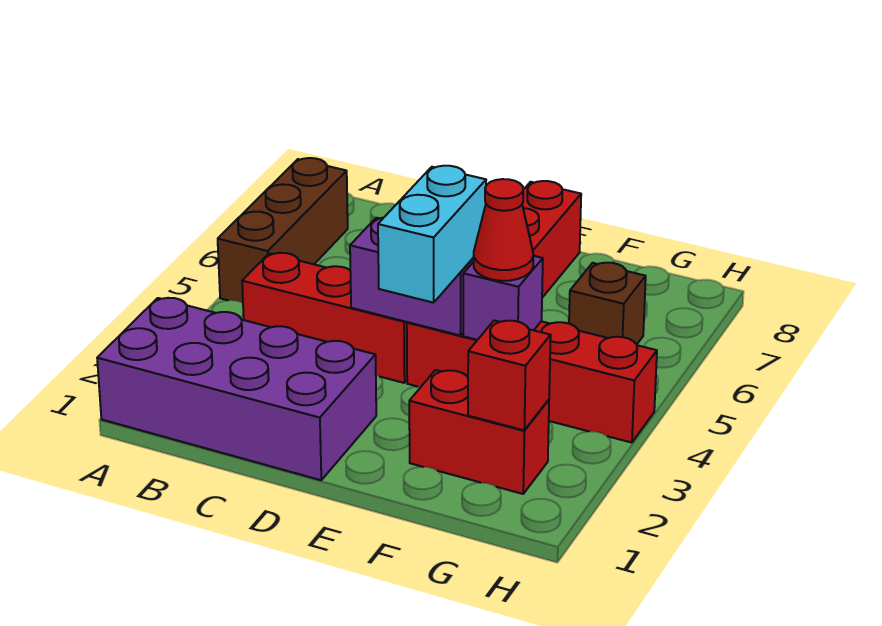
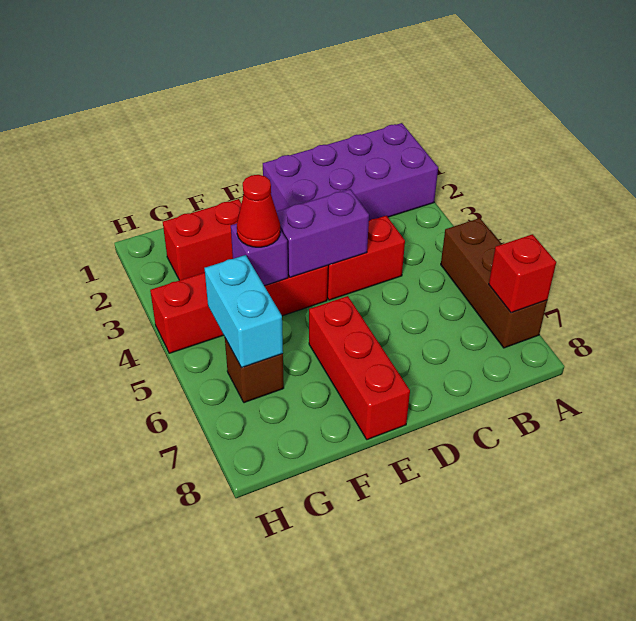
red brick B4:D4 level 1 -> red brick C4:D4 level 1
cyan brick E3:E4 level 3 -> cyan brick G5:G6 level 2
red brick G2 level 2 -> red brick A7 level 2

